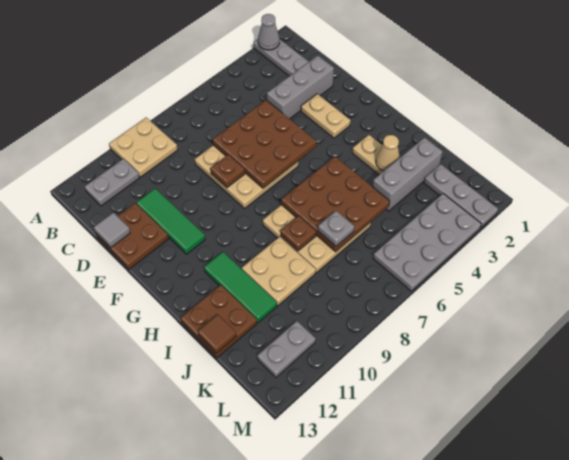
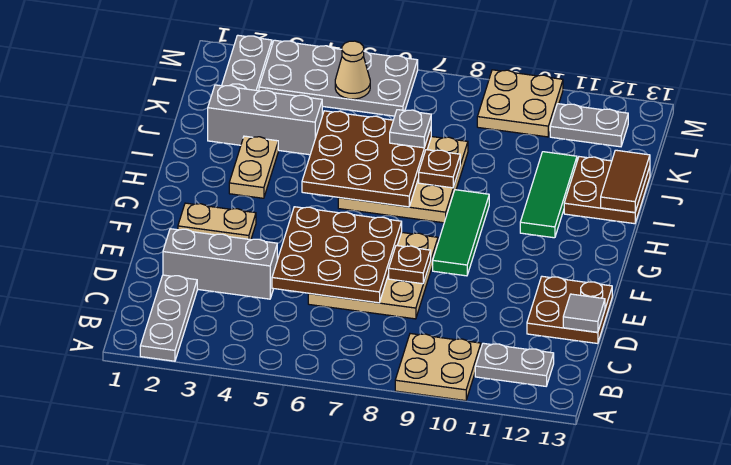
grey cone A2 level 2 -> none
green tile D11:F11 level 1 -> green tile F9:H9 level 1
tan plate E3:F3 level 1 -> tan plate F2:F3 level 1
tan cone I3 level 2 -> tan cone L5 level 2
tan plate I9:J10 level 1 -> tan plate L9:M10 level 1
brown tile J13 level 2 -> brown tile I13:J13 level 2

